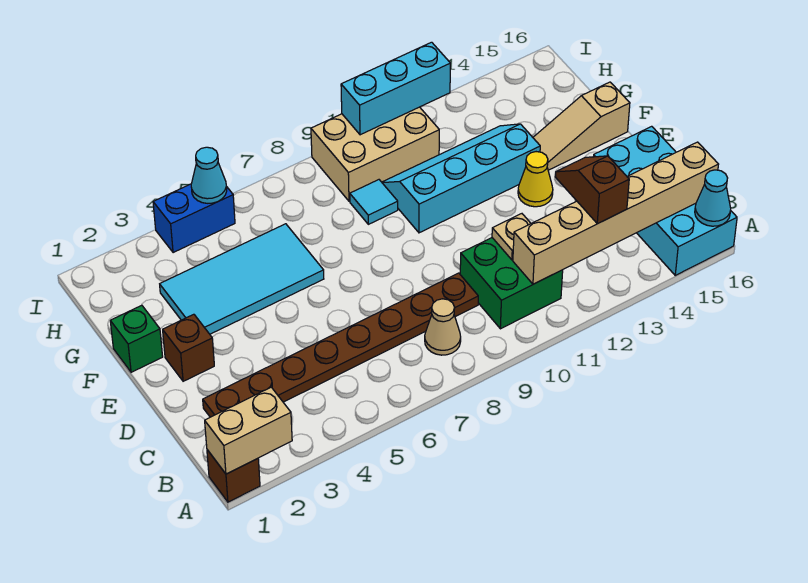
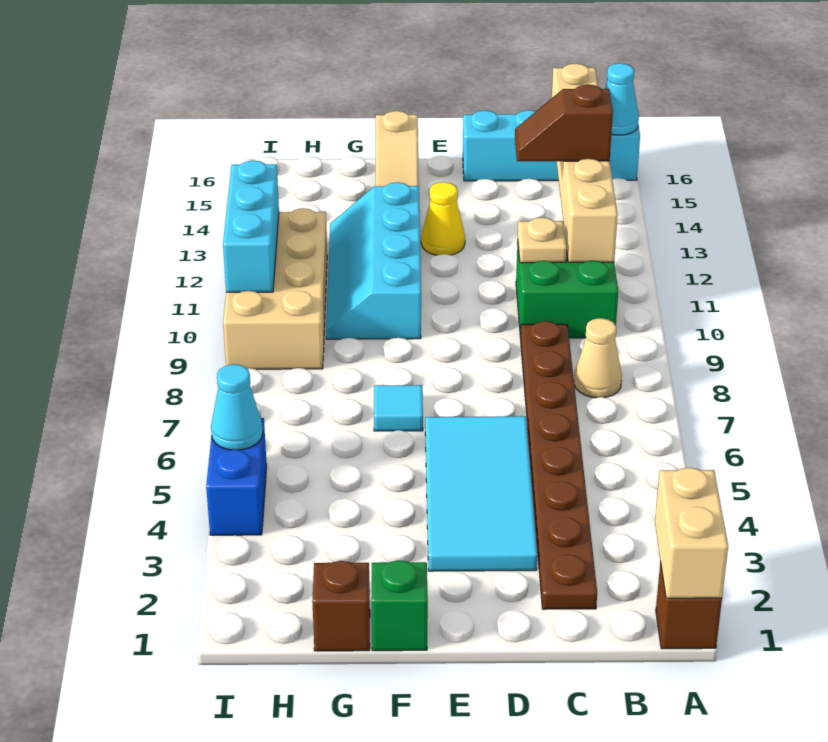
cyan brick A15:D16 level 1 -> cyan brick A16:D16 level 1
brown brick E2 level 1 -> brown brick G1 level 1
cyan tile F3:G6 level 1 -> cyan tile D3:E6 level 1
cyan tile G9 level 1 -> cyan tile F7 level 1
tan brick H9:I11 level 1 -> tan brick H9:I12 level 1

